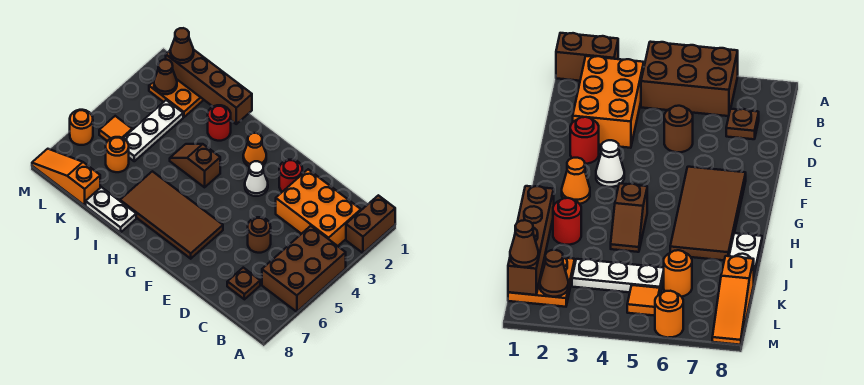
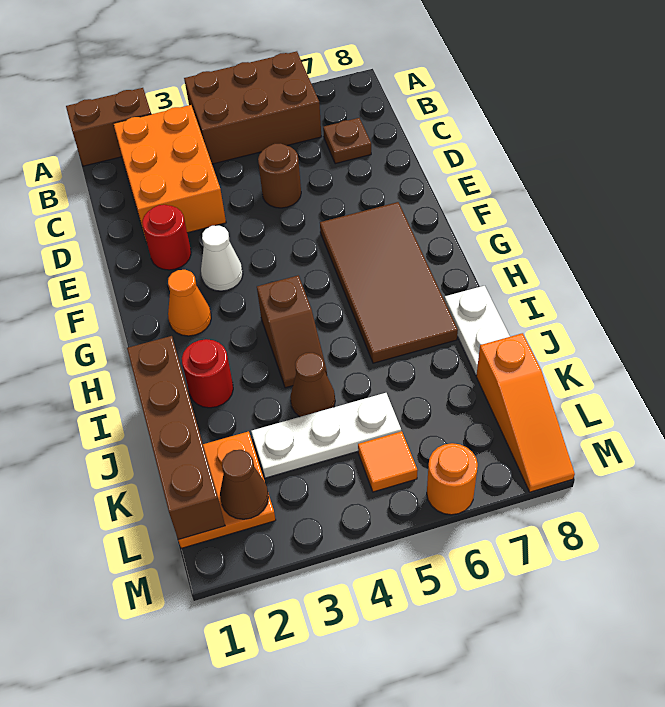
orange round brick K6 level 1 -> none
brown cone L1 level 3 -> brown cone J4 level 1

